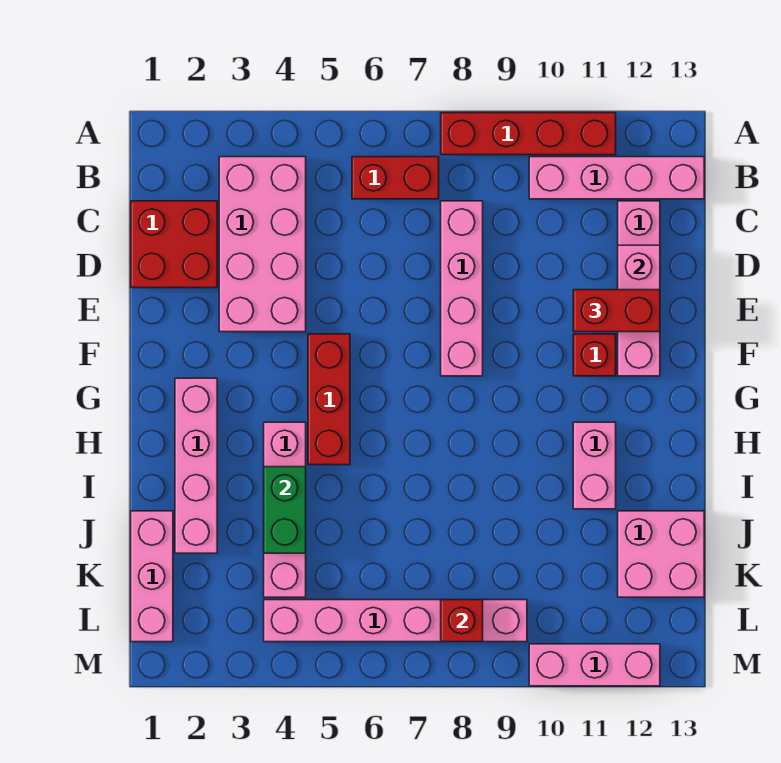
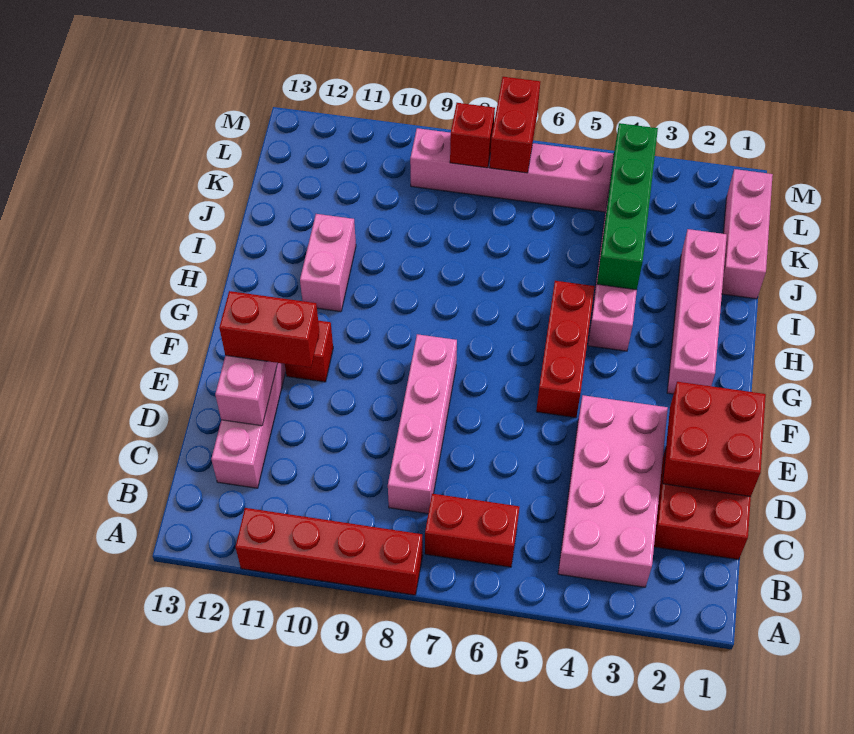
pink brick B10:B13 level 1 -> none
none -> red brick D1:E2 level 2
green brick I4:J4 level 2 -> green brick I4:L4 level 2
pink brick J12:K13 level 1 -> none
none -> red brick L7:M7 level 2
pink brick M10:M12 level 1 -> none

